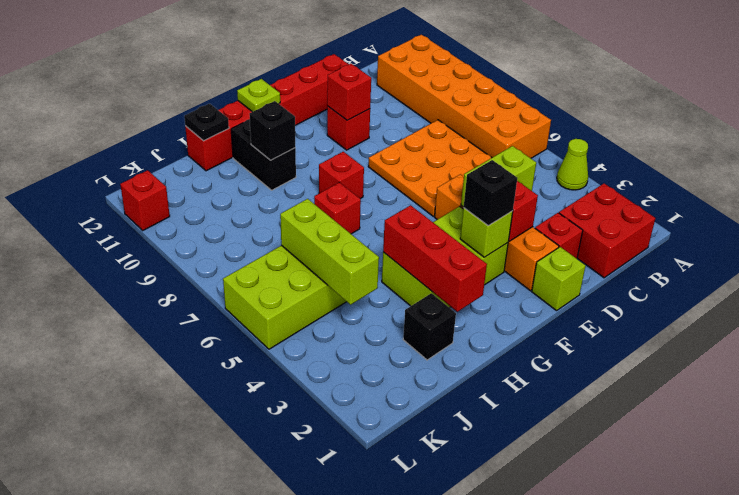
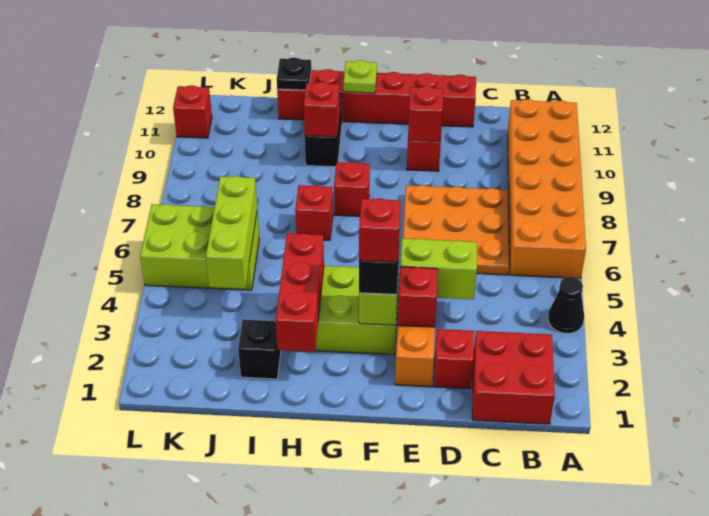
lime cone A4 level 1 -> black cone A4 level 1
lime brick E1 level 1 -> none
none -> red brick F3 level 4
black brick H10 level 2 -> red brick H10 level 2

